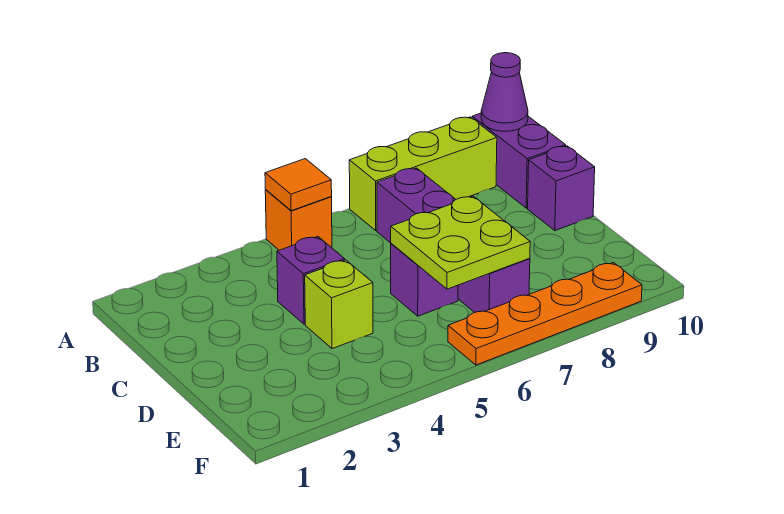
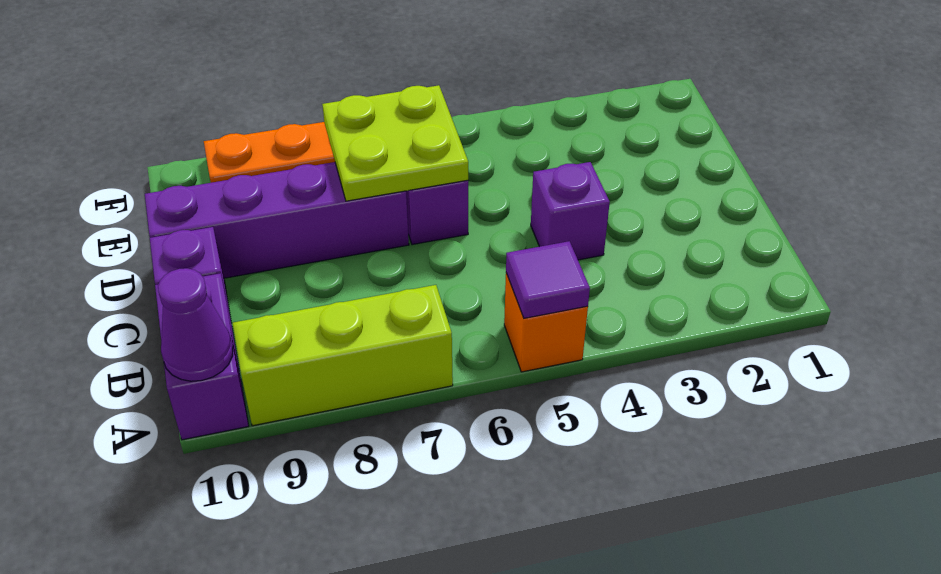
orange tile A5 level 2 -> purple tile A5 level 2
purple brick B7:E7 level 1 -> purple brick D7:D10 level 1
lime brick D4 level 1 -> none

